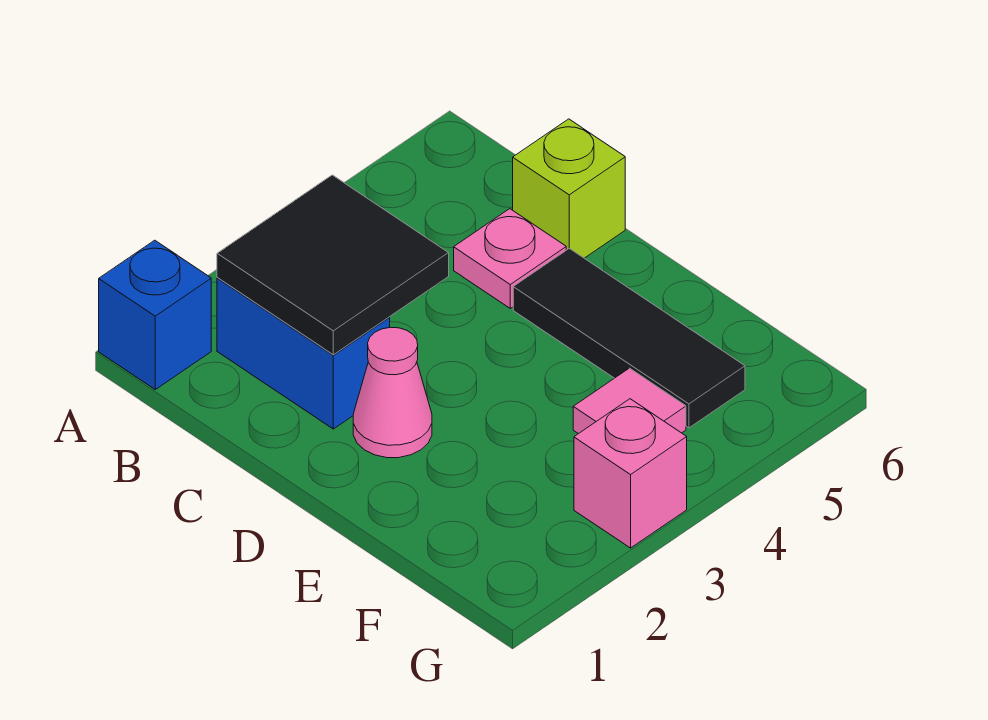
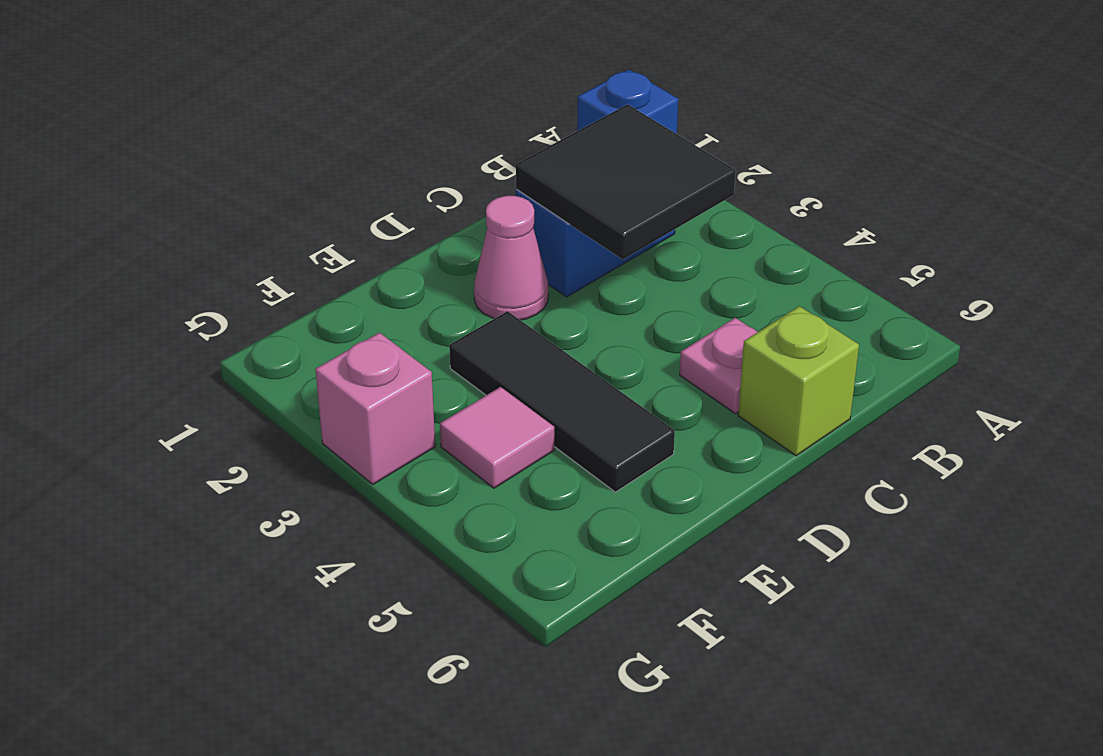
black tile D5:F5 level 1 -> black tile E3:E5 level 1

